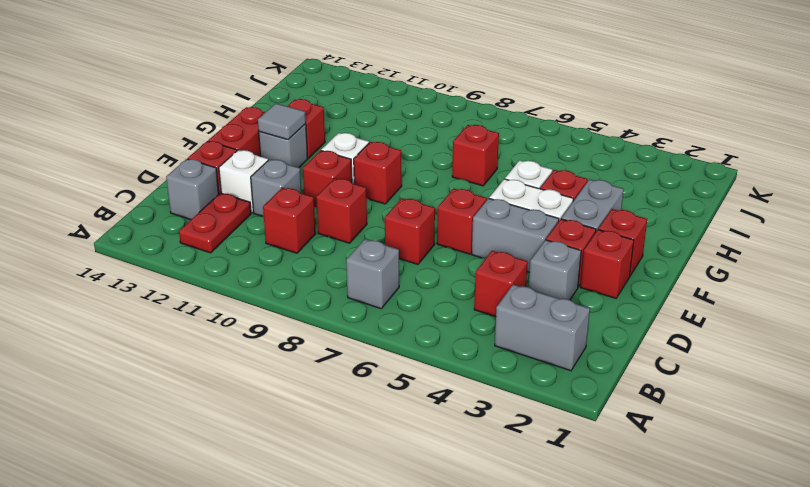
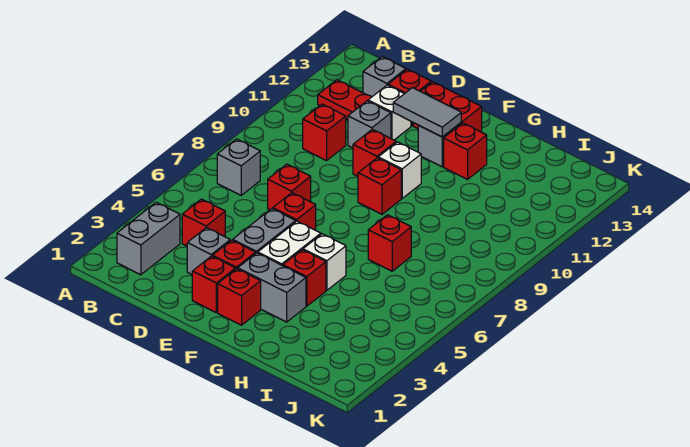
red brick D9 level 1 -> none
grey tile F12 level 2 -> grey tile E12:F12 level 2

